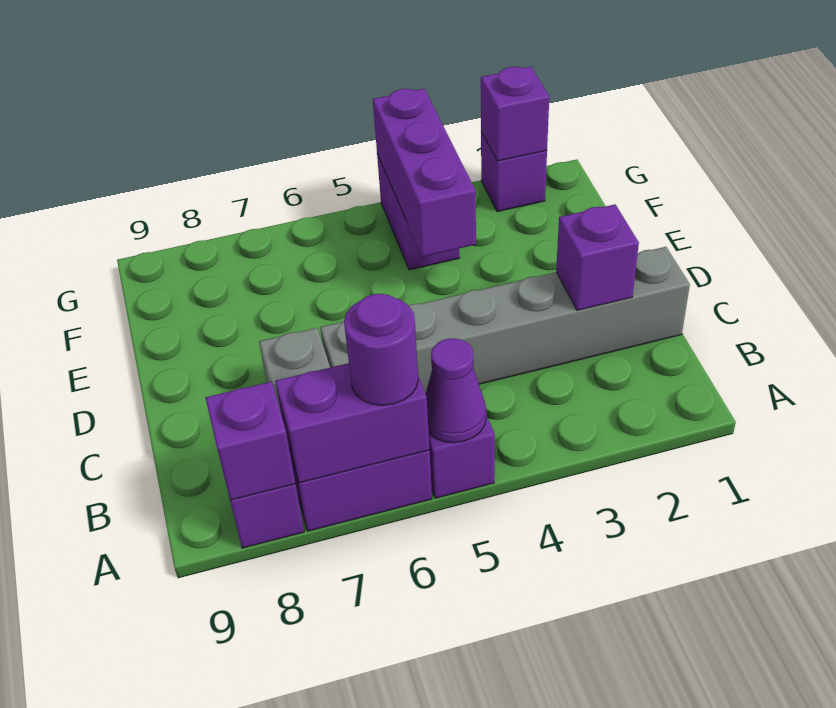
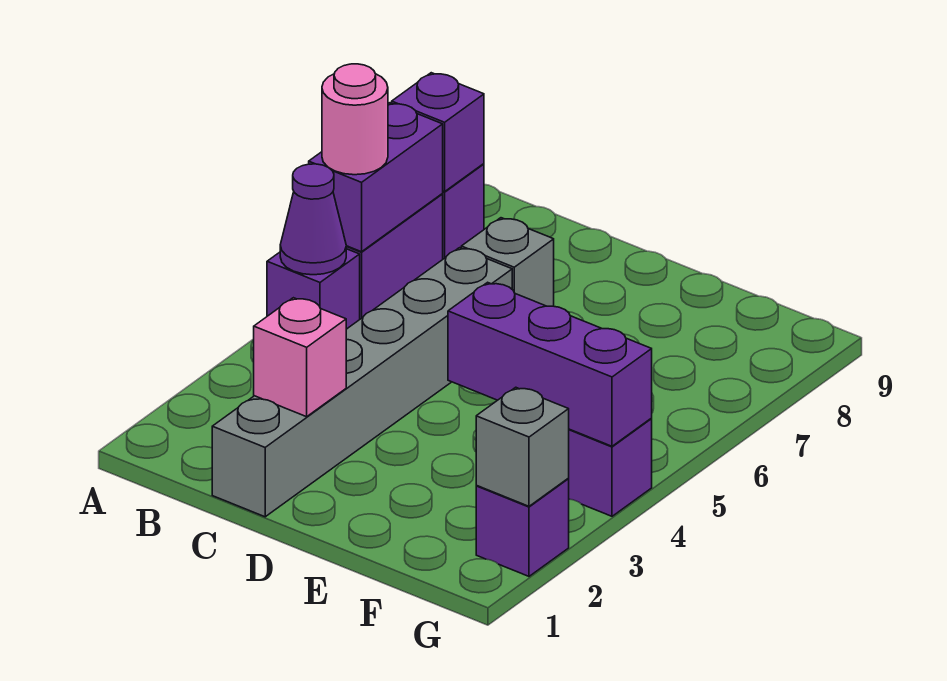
purple round brick A6 level 3 -> pink round brick A6 level 3
purple brick C2 level 2 -> pink brick C2 level 2
purple brick G2 level 2 -> grey brick G2 level 2

